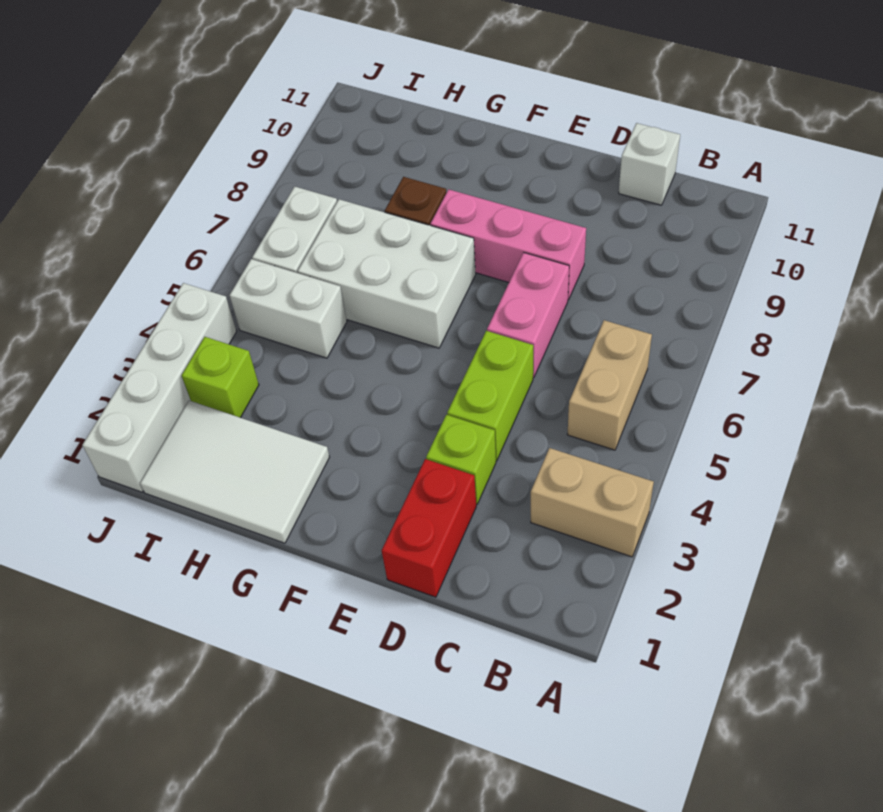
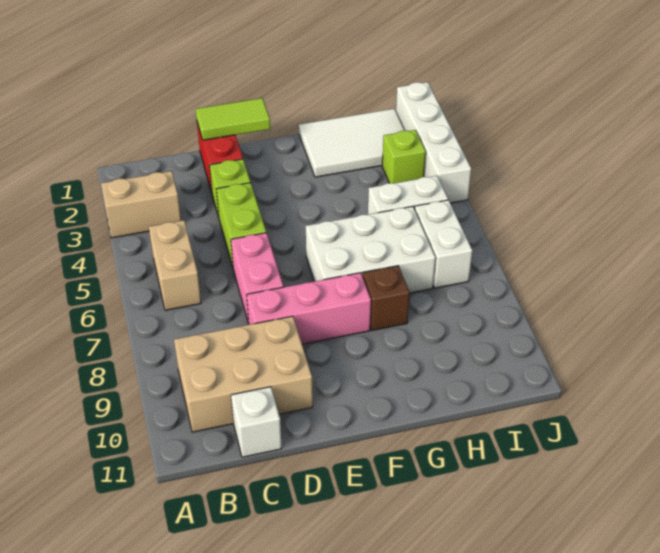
none -> tan brick B9:D10 level 1
none -> lime tile D1:E1 level 2

